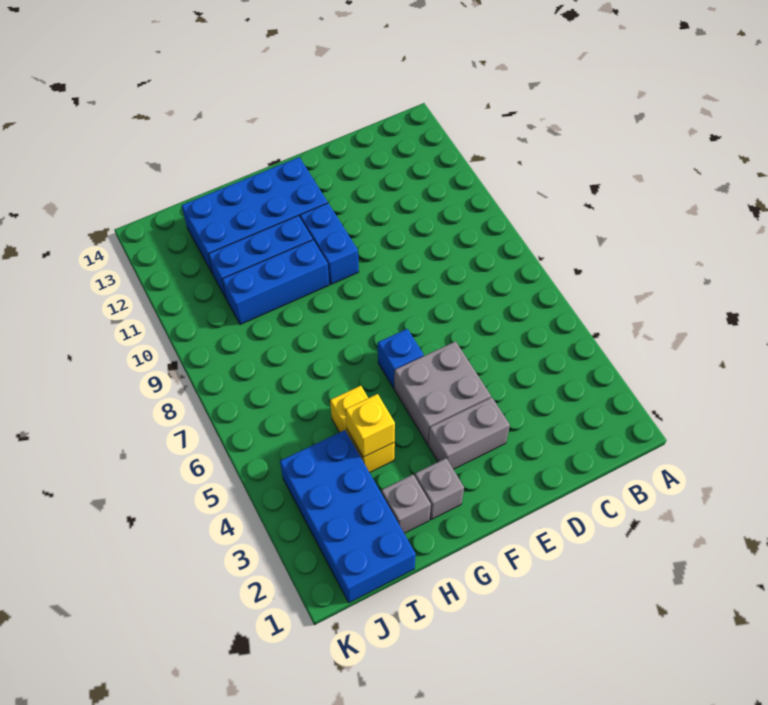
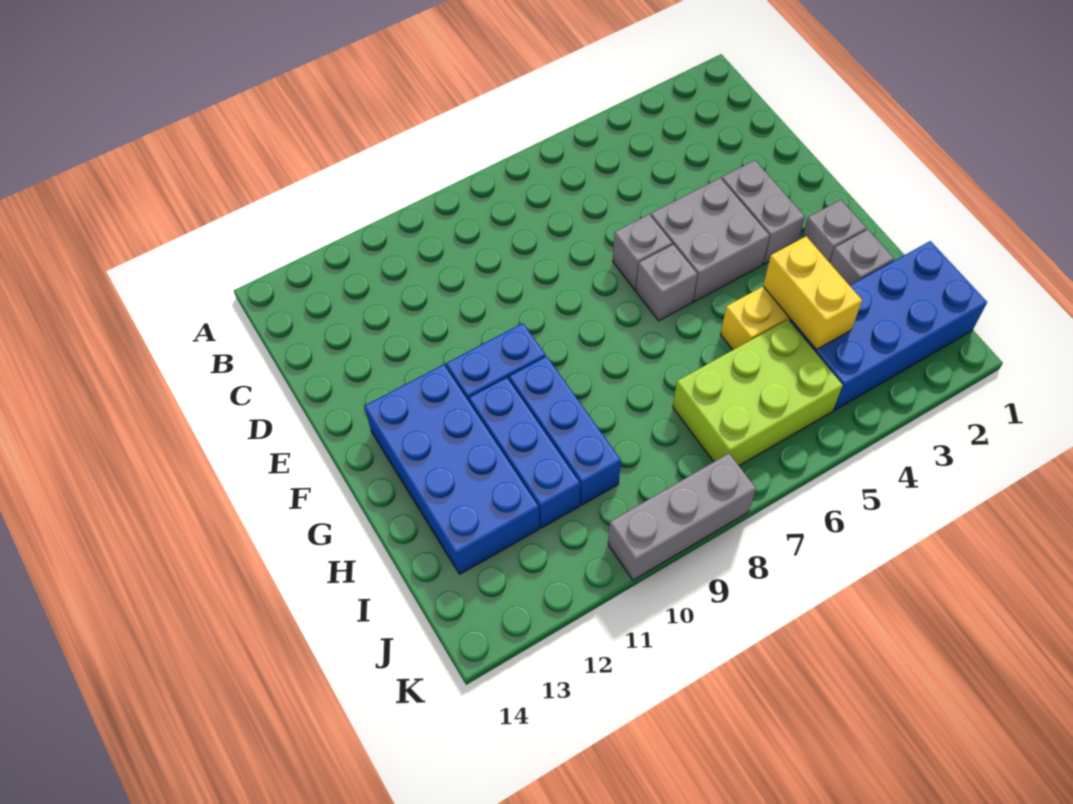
none -> grey brick E6 level 1
blue brick F6 level 1 -> grey brick F6 level 1
yellow brick H4 level 2 -> yellow brick H4:I4 level 2
none -> lime brick I5:J7 level 1
none -> grey brick K8:K10 level 1

